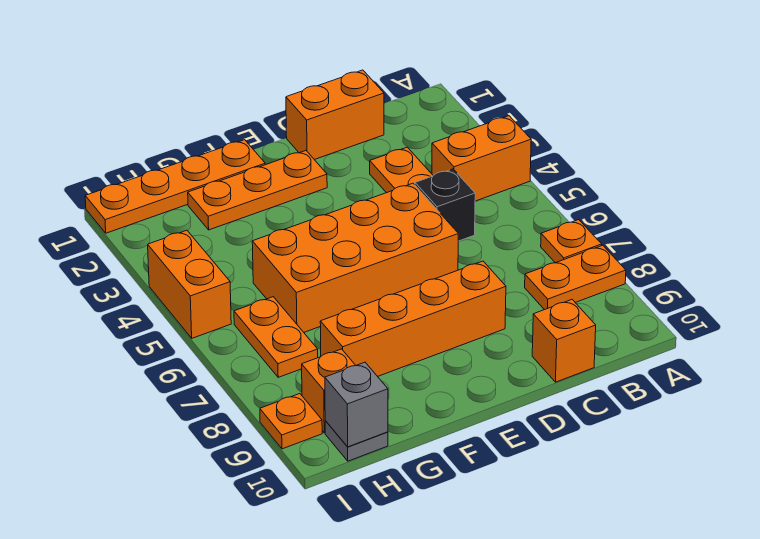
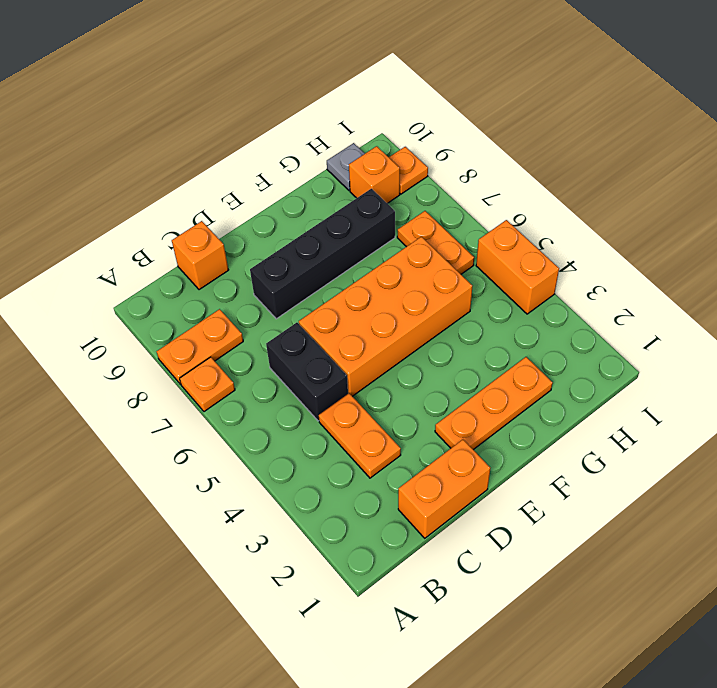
orange brick A4:B4 level 1 -> none
black brick C5 level 1 -> black brick C5:C6 level 1
orange brick D8:G8 level 1 -> black brick D8:G8 level 1
orange plate F1:I1 level 1 -> none
grey brick H10 level 2 -> none

